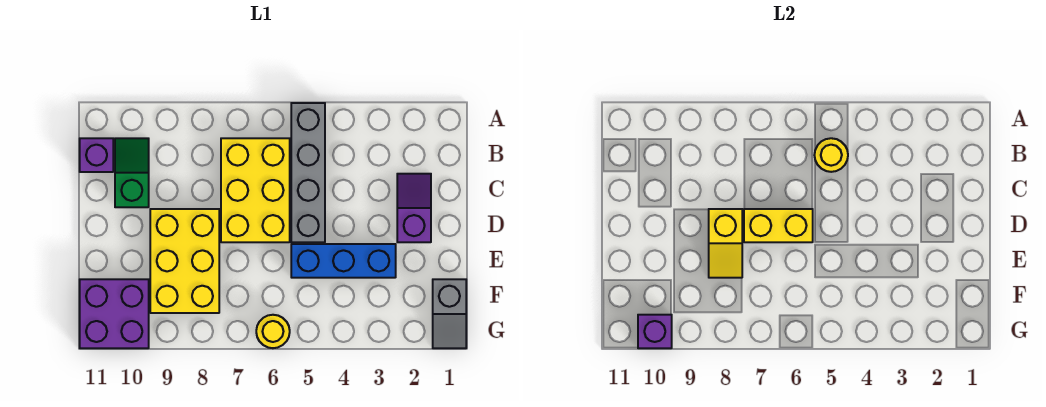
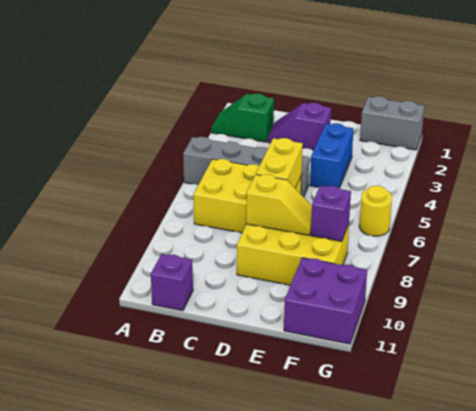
yellow round brick B5 level 2 -> none
green slope B10:C10 level 1 top C -> green slope A2:B2 level 1 top B
blue brick E3:E5 level 1 -> blue brick E3:E4 level 1
grey slope F1:G1 level 1 top F -> grey brick F1:G1 level 1
purple brick G10 level 2 -> purple brick F8 level 2

